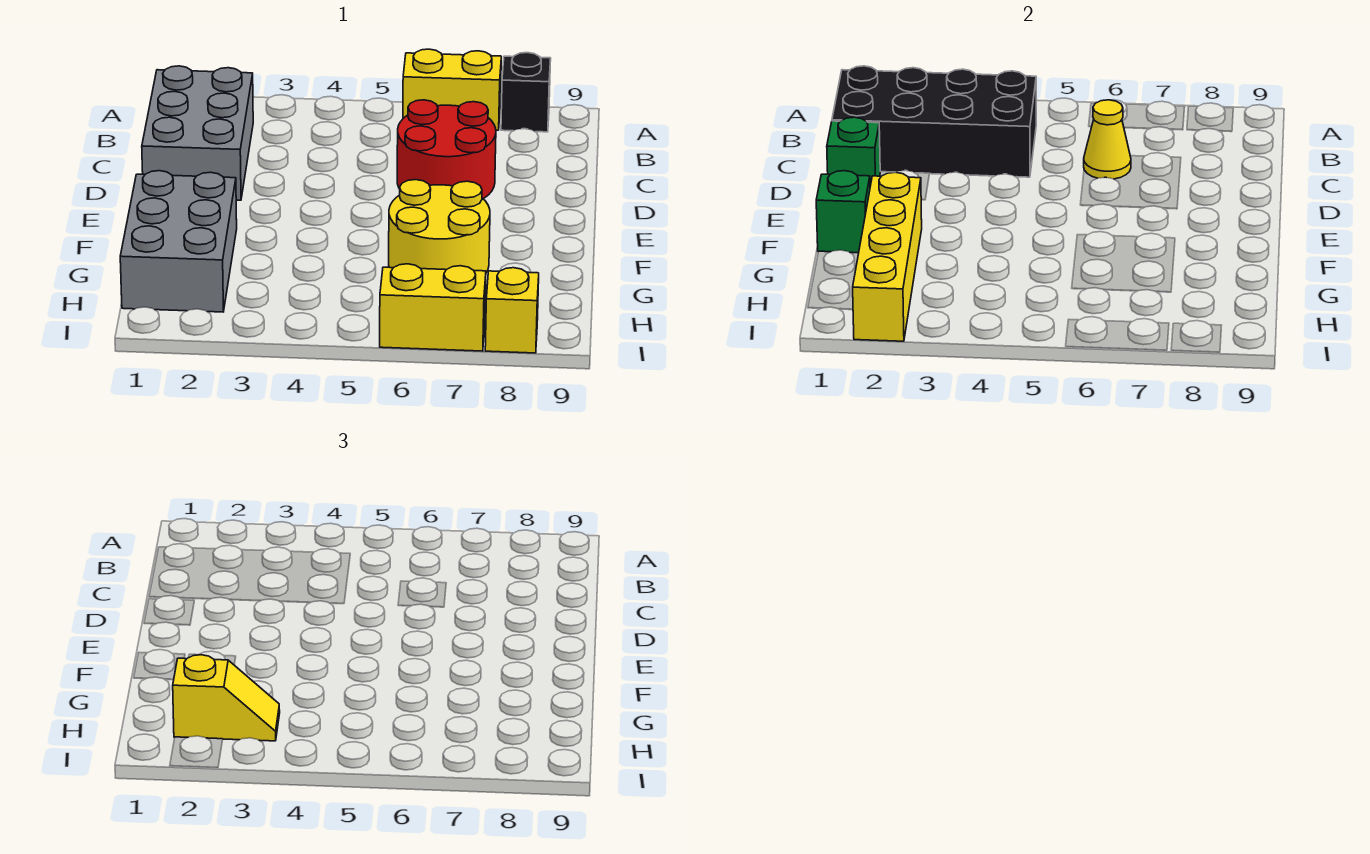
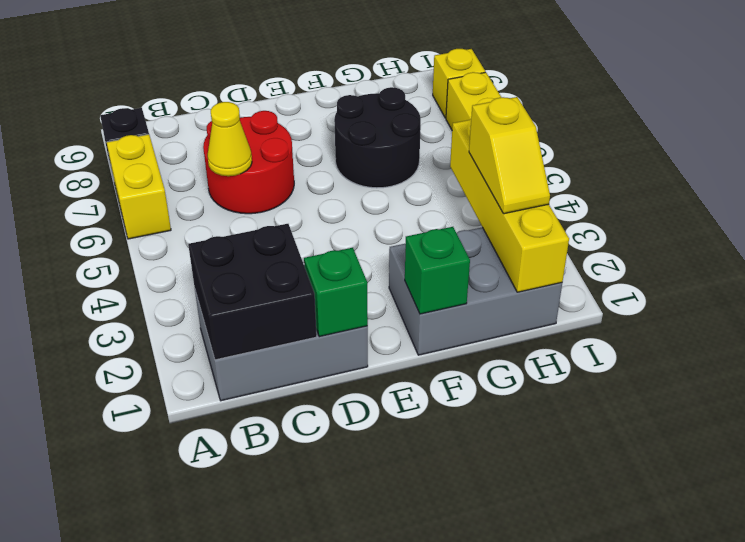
black brick B1:C4 level 2 -> black brick B1:C2 level 2
yellow brick F2:I2 level 2 -> yellow brick H1:H4 level 2
yellow round brick F6:G7 level 1 -> black round brick F6:G7 level 1
yellow slope H2:H3 level 3 top 2 -> yellow slope H2:H3 level 3 top 3

